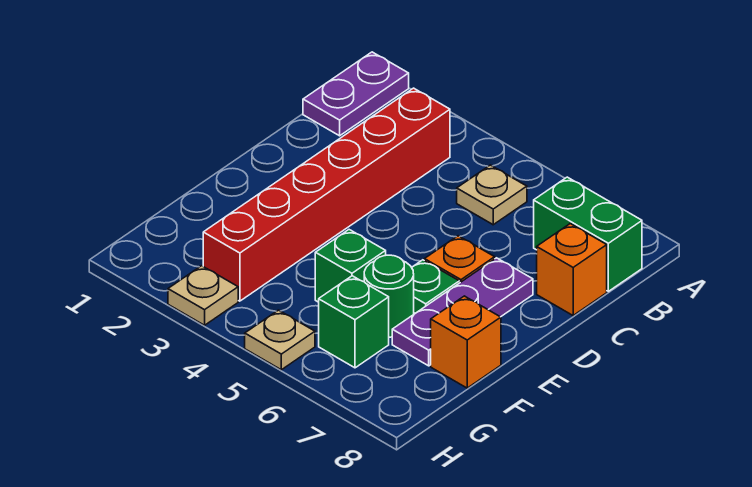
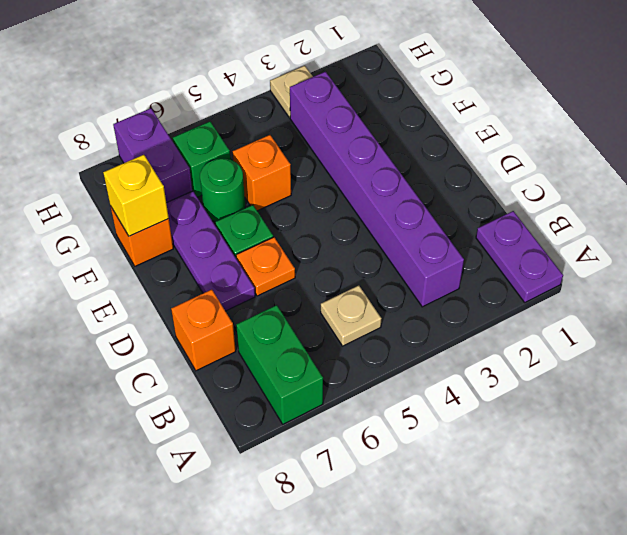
red brick B3:G3 level 1 -> purple brick B3:G3 level 1
green brick B7:B8 level 1 -> green brick A7:B7 level 1
green brick F5 level 1 -> orange brick F5 level 1
none -> yellow brick F8 level 2
none -> purple brick G7:H7 level 1
tan plate H5 level 1 -> none

